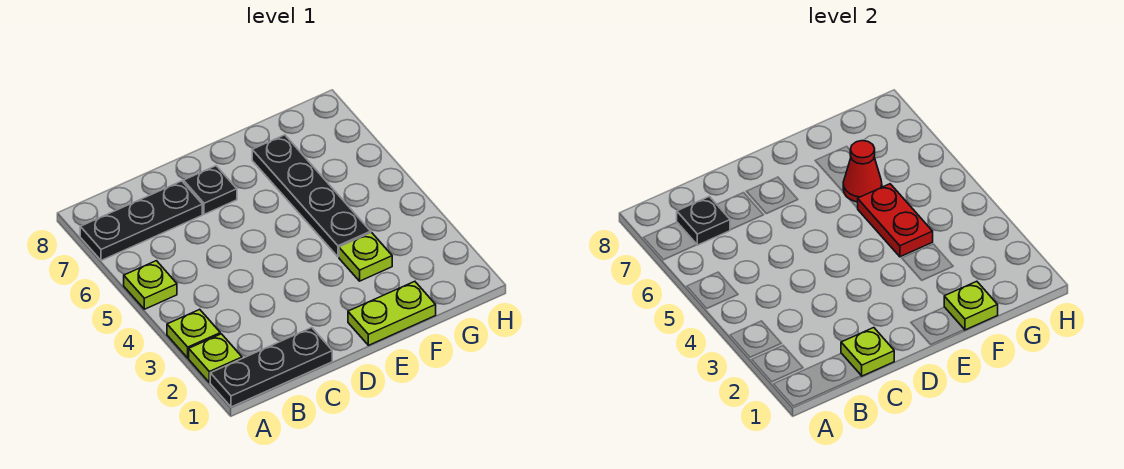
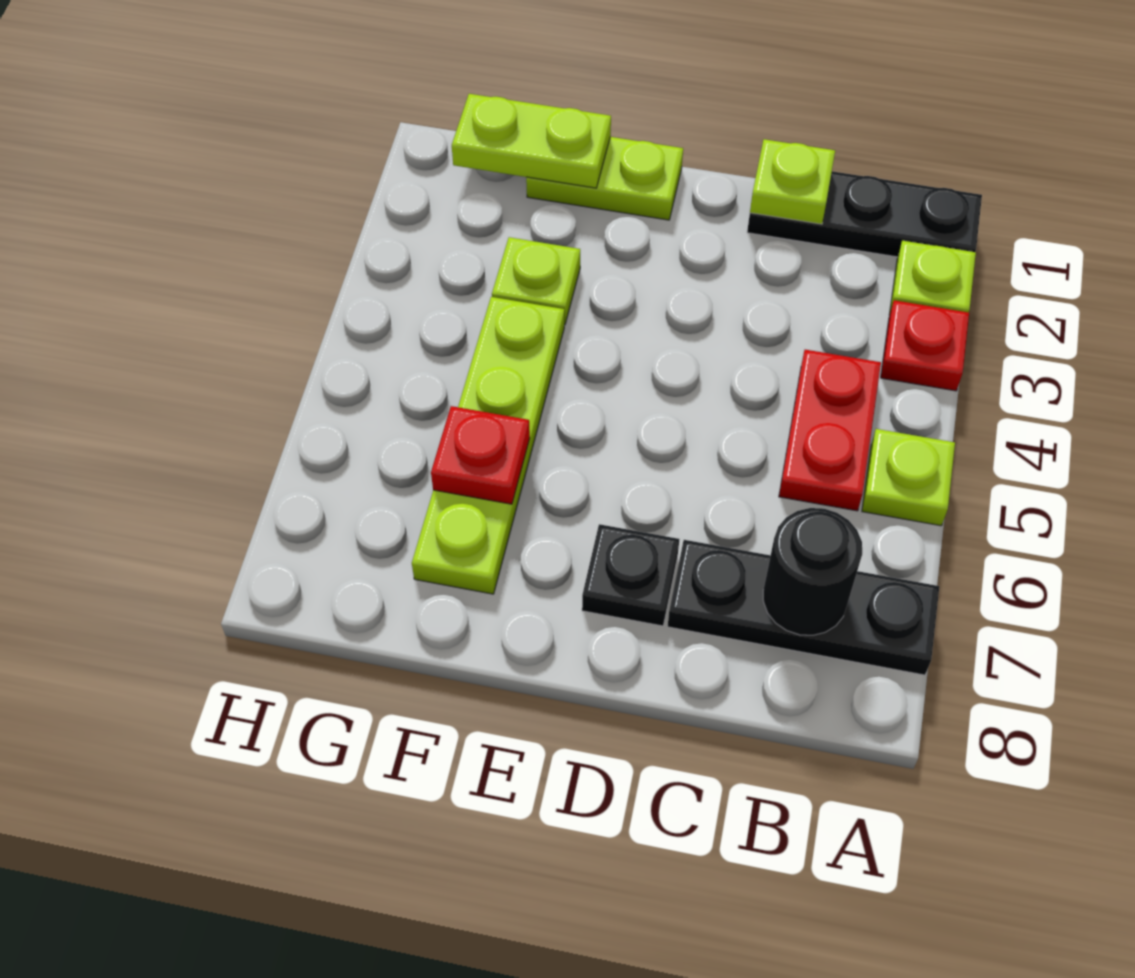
lime plate A3 level 1 -> red plate A3 level 1
black plate B7 level 2 -> black round brick B7 level 2
lime plate F1 level 2 -> lime plate F1:G1 level 2
black plate F4:F7 level 1 -> lime plate F4:F7 level 1
red plate F4:F5 level 2 -> red plate B4:B5 level 1
red cone F6 level 2 -> red plate F6 level 2

